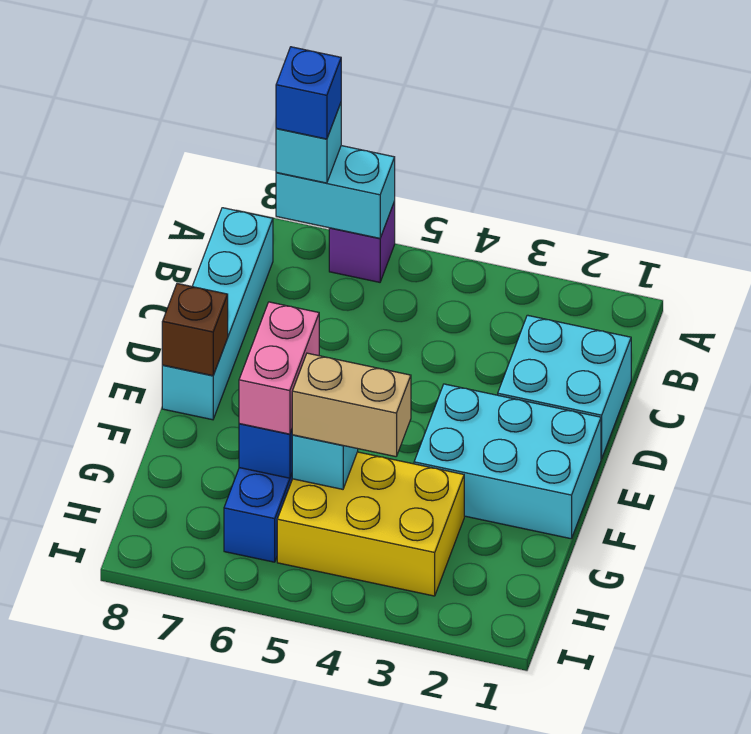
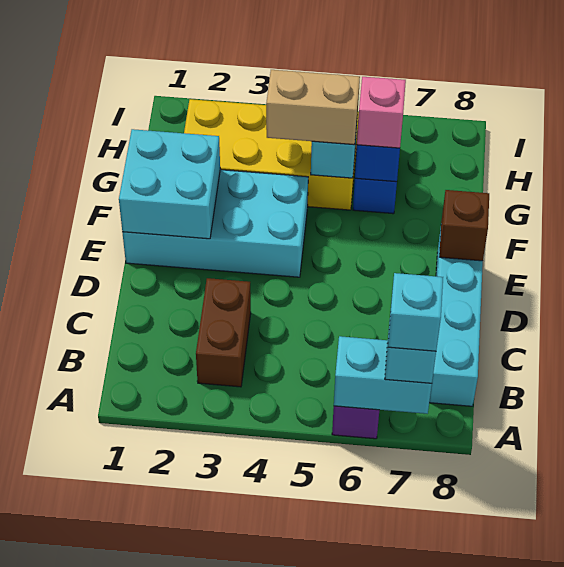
blue brick A7 level 4 -> cyan brick A7 level 4
none -> brown brick B3:C3 level 1
cyan brick C1:D2 level 1 -> cyan brick E1:F2 level 2
cyan brick E1:F3 level 1 -> cyan brick E1:F4 level 1
pink brick F6:G6 level 3 -> pink brick G6 level 3
yellow brick G3:H5 level 1 -> yellow brick G2:H5 level 1

